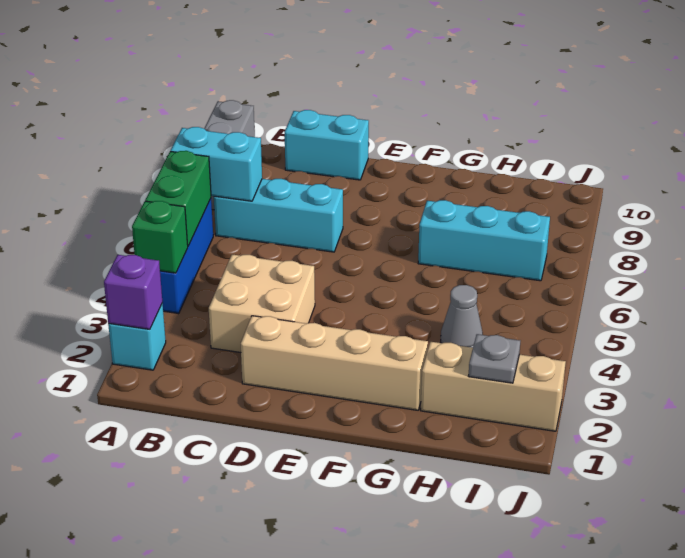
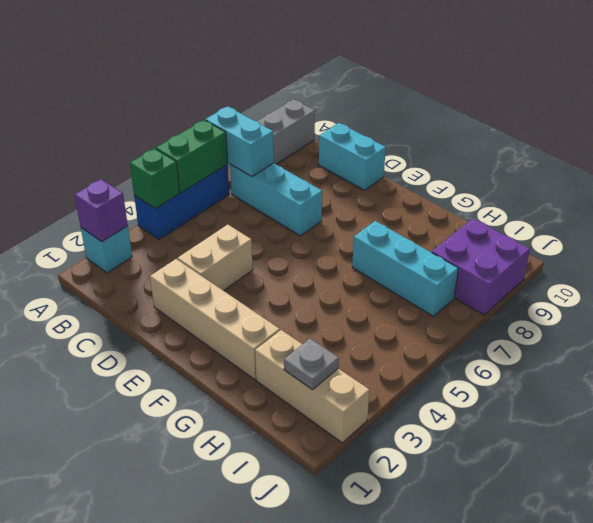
tan brick C3:D4 level 1 -> tan brick D3:D4 level 1
grey cone H4 level 1 -> none
none -> purple brick I8:J9 level 1

